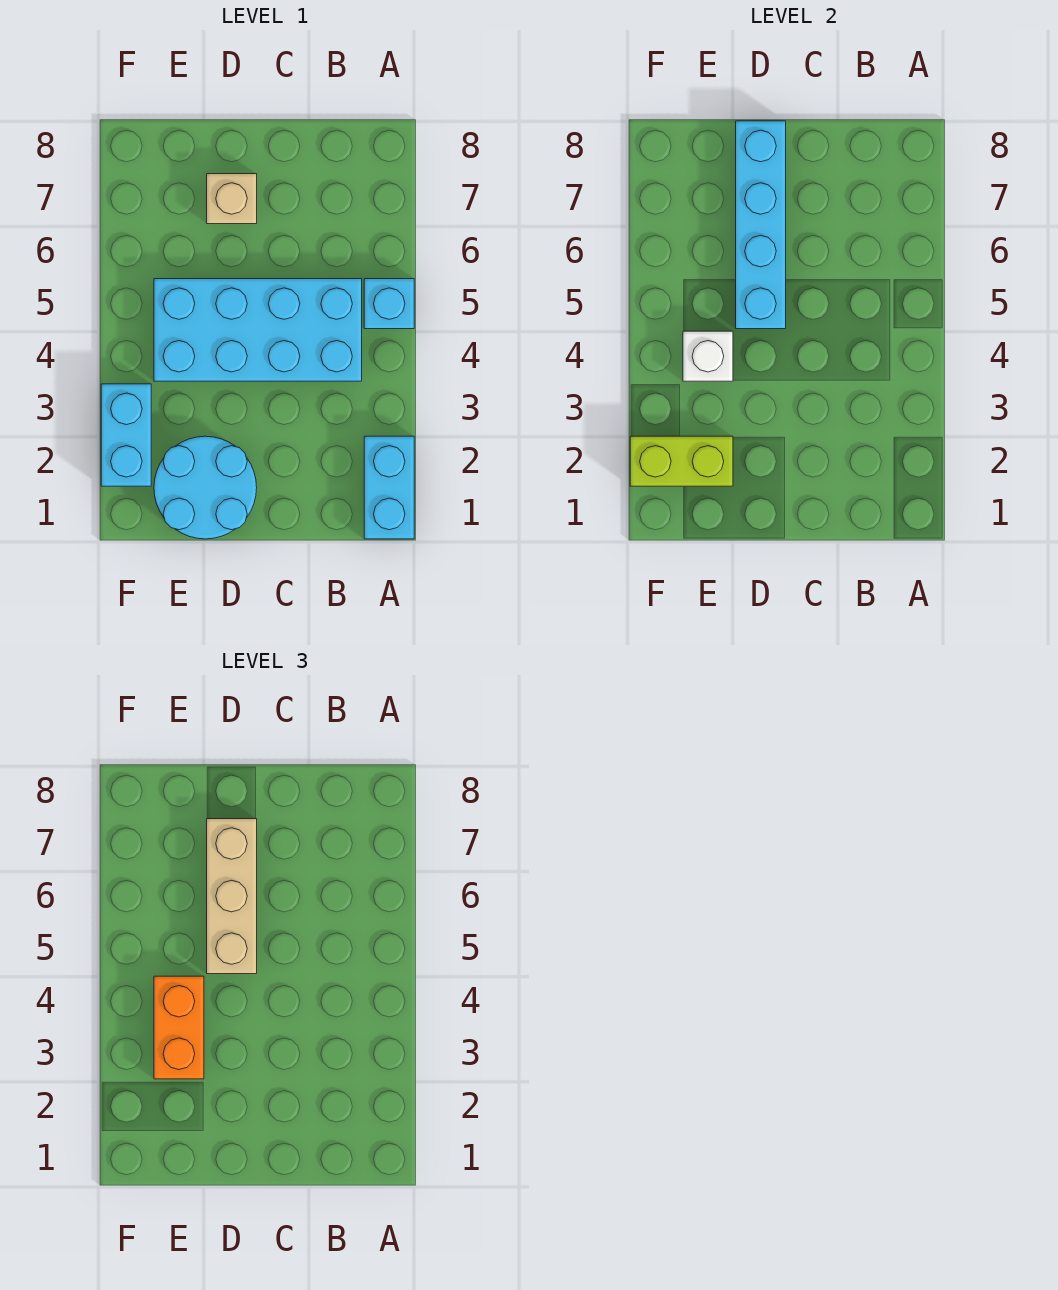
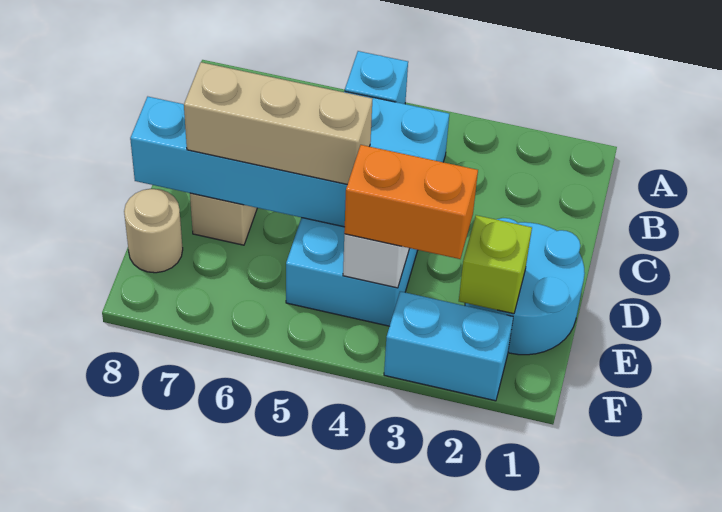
cyan brick A1:A2 level 1 -> none
lime brick E2:F2 level 2 -> lime brick E2 level 2
none -> tan round brick E8 level 1

